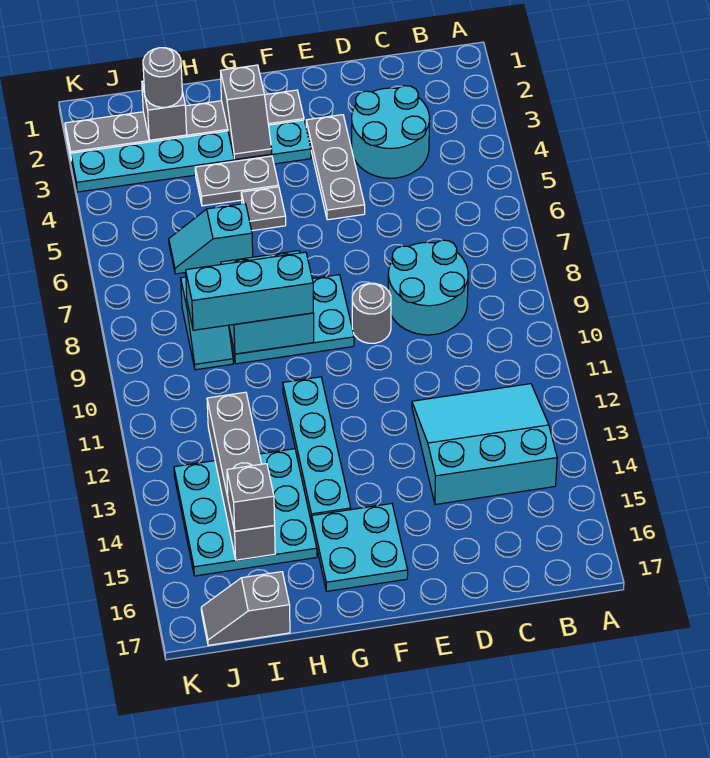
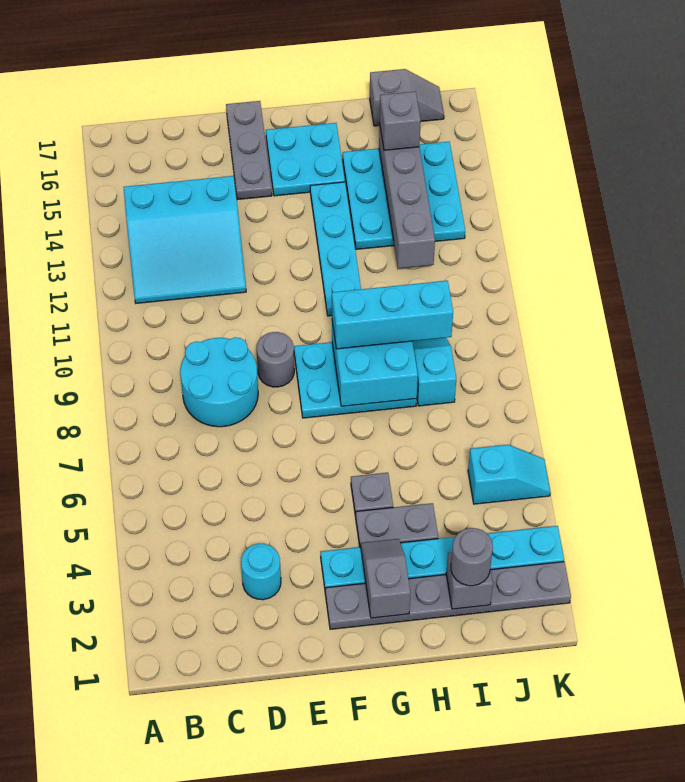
cyan round brick C3:D4 level 1 -> cyan round brick D3 level 1
grey plate E3:E5 level 1 -> grey plate E15:E17 level 1
cyan slope H6:I6 level 1 top H -> cyan slope J5:K5 level 1 top J

